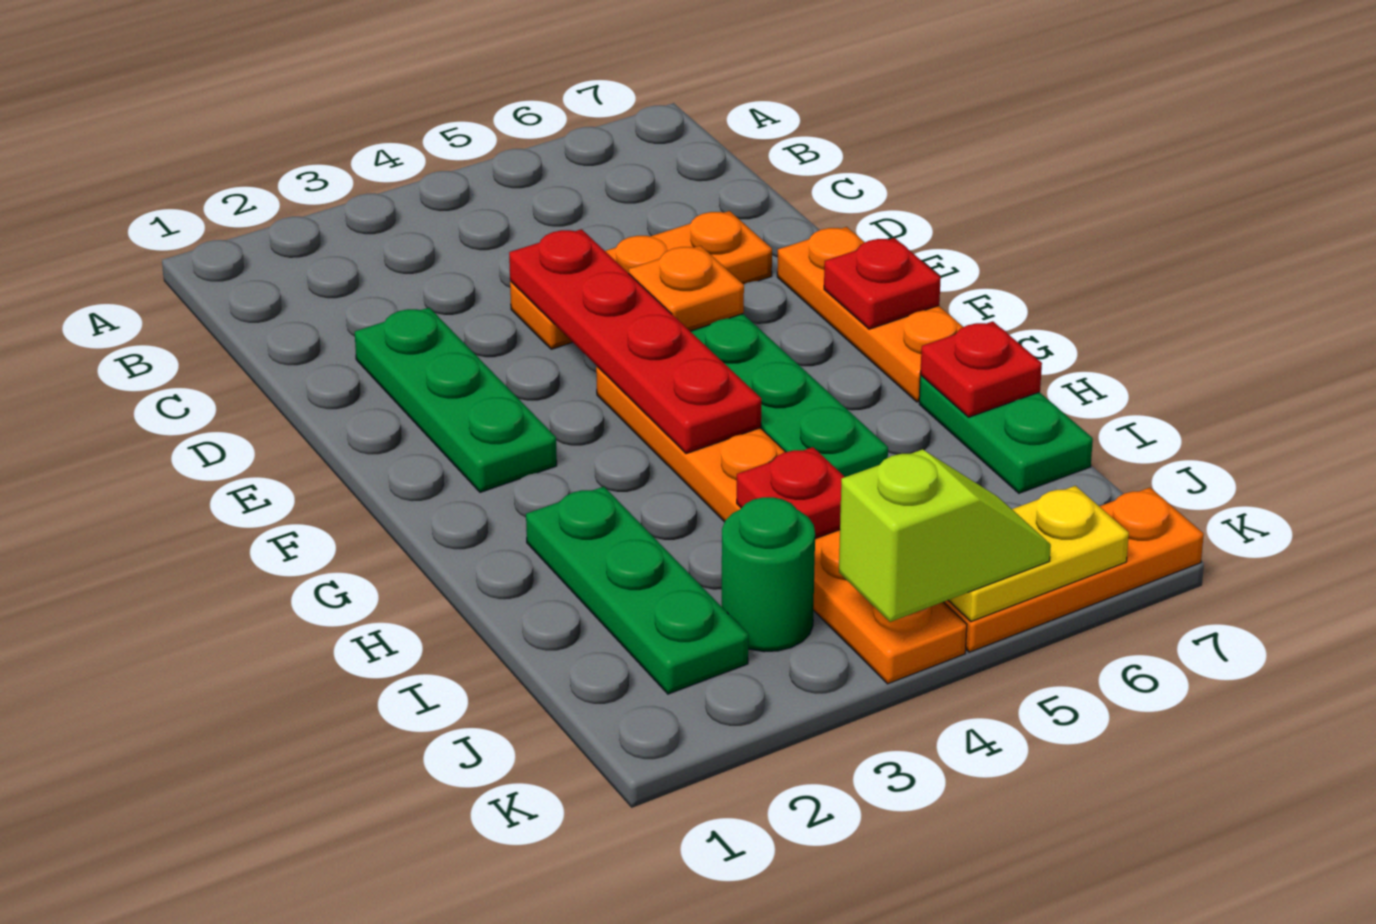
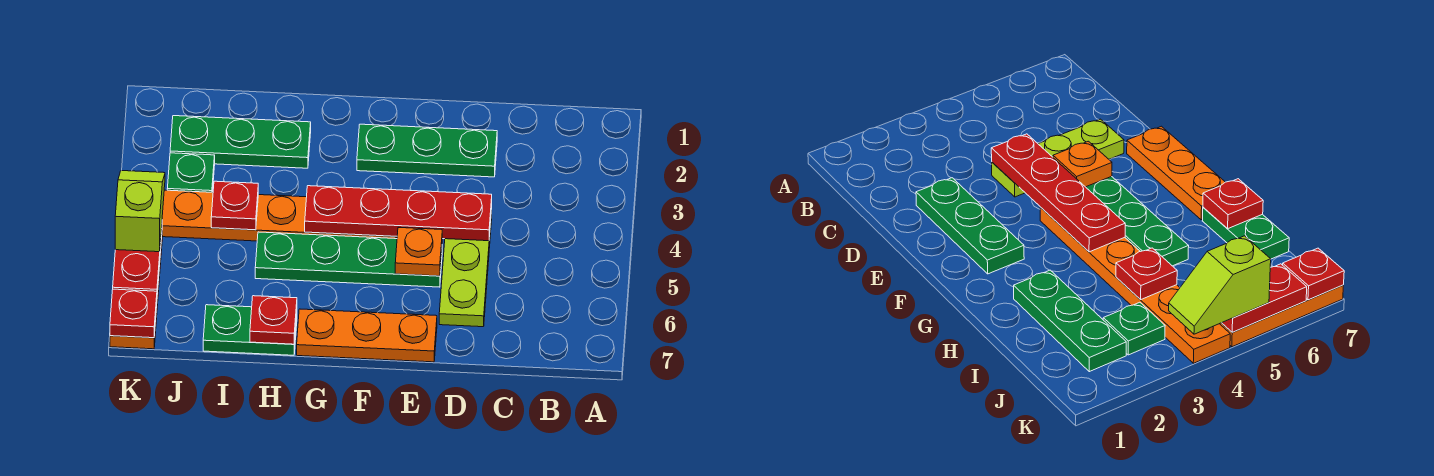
orange plate D4:D6 level 1 -> lime plate D4:D6 level 1
red plate F7 level 2 -> red plate K7 level 2
green round brick J3 level 1 -> green plate J3 level 1
lime slope K4:K5 level 3 top 4 -> lime slope K4:K5 level 3 top 5
yellow plate K5:K6 level 2 -> red plate K5:K6 level 2

